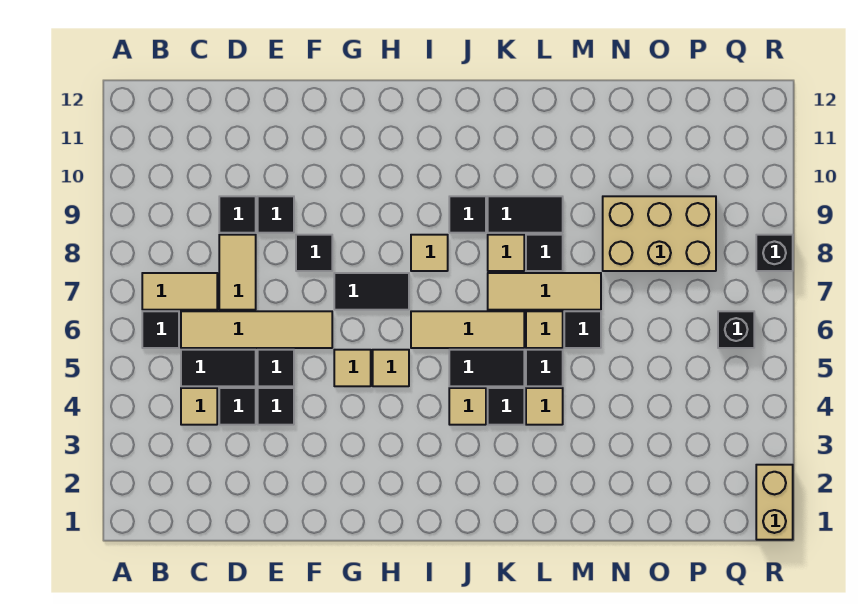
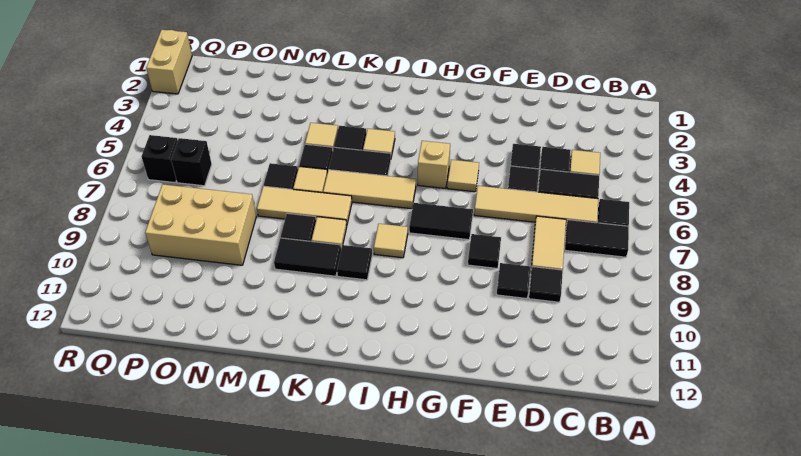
tan tile B7:C7 level 1 -> black tile B7:C7 level 1
tan tile H5 level 1 -> tan brick H5 level 1
black brick R8 level 1 -> black brick P6 level 1

